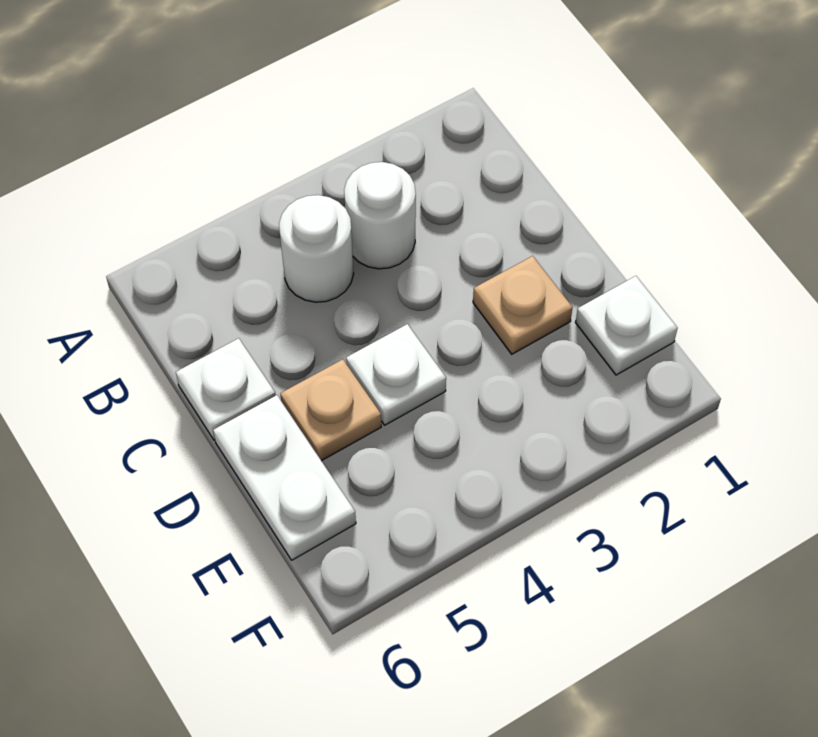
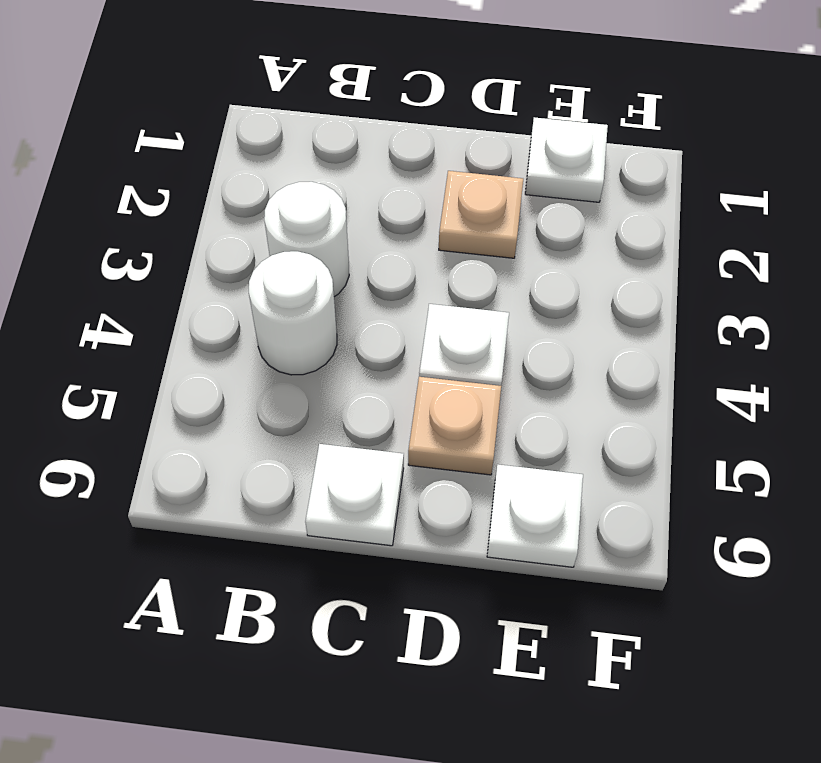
white plate D6:E6 level 1 -> white plate E6 level 1

